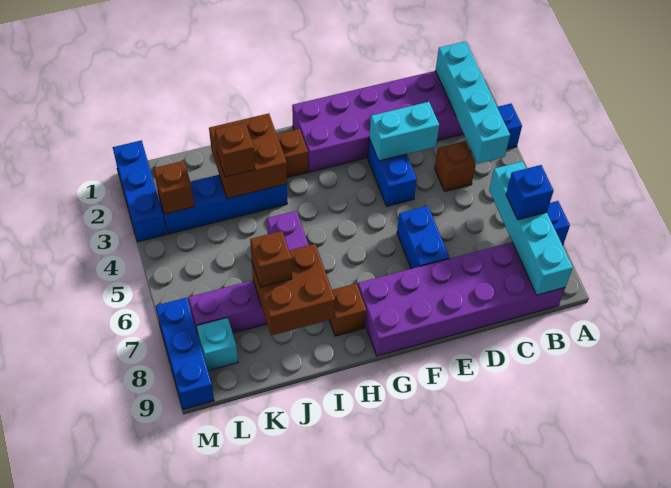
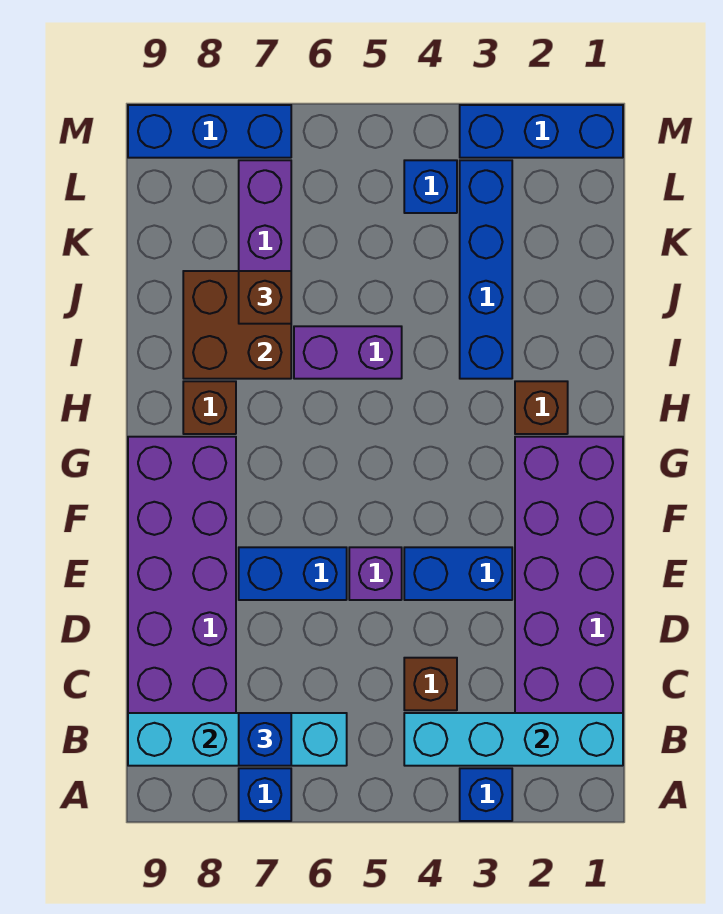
cyan brick D3:E3 level 2 -> none
none -> purple brick E5 level 1
brown brick I2:J3 level 2 -> none
brown brick J3 level 3 -> none
brown brick L3 level 2 -> none
none -> blue brick L4 level 1
cyan brick L8 level 1 -> none

